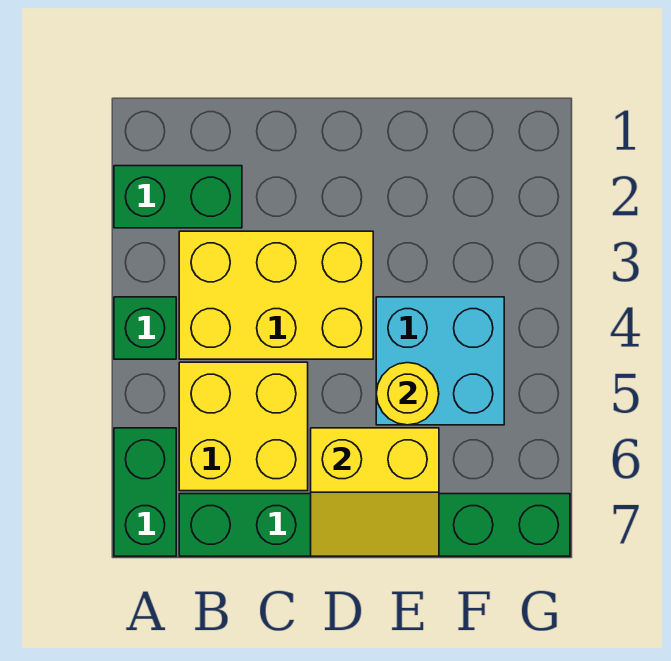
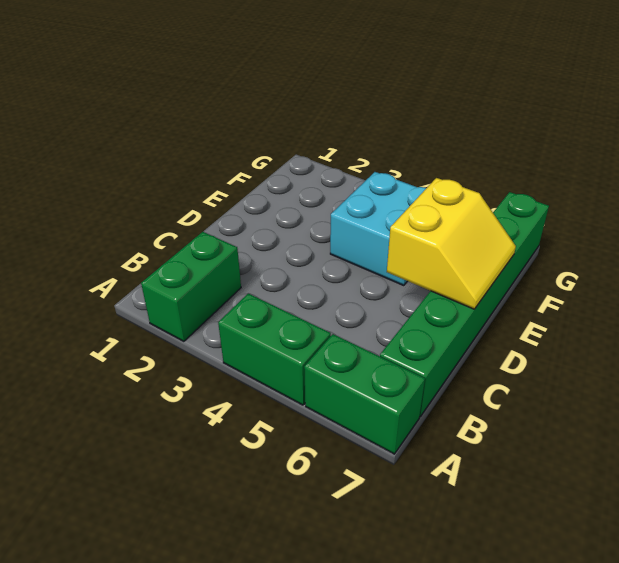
green brick A4 level 1 -> green brick A4:A5 level 1
yellow brick B3:D4 level 1 -> none
yellow brick B5:C6 level 1 -> none
yellow round brick E5 level 2 -> none

